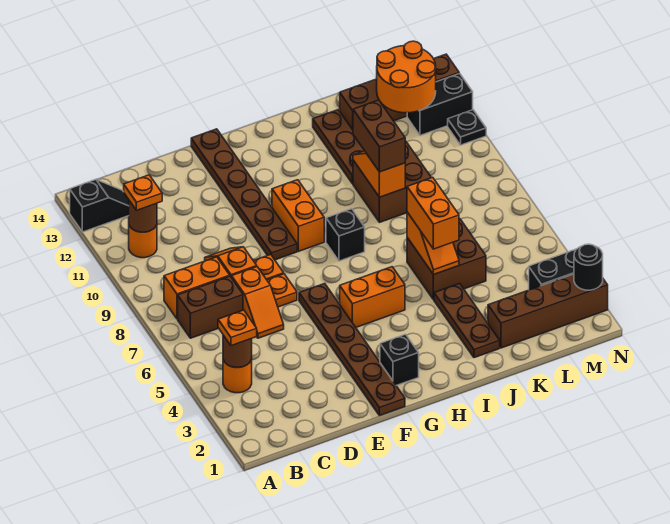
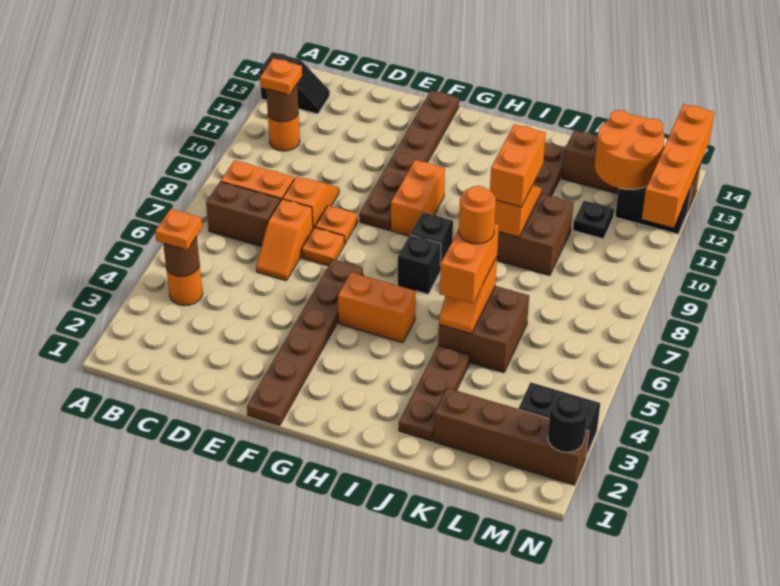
black brick G2 level 1 -> black brick H7 level 1
none -> orange round brick J6 level 4
brown brick J9:J10 level 3 -> orange brick J9:J10 level 3
black plate N11 level 1 -> black plate L11 level 1
none -> orange brick N11:N14 level 2

